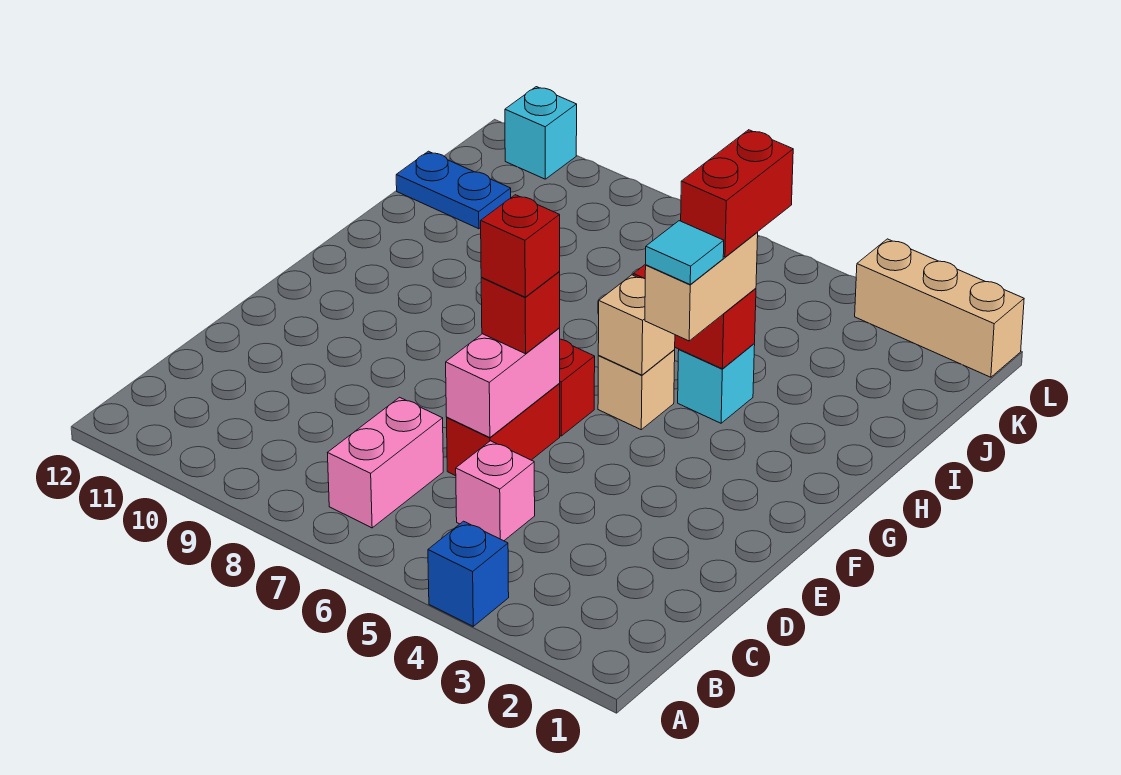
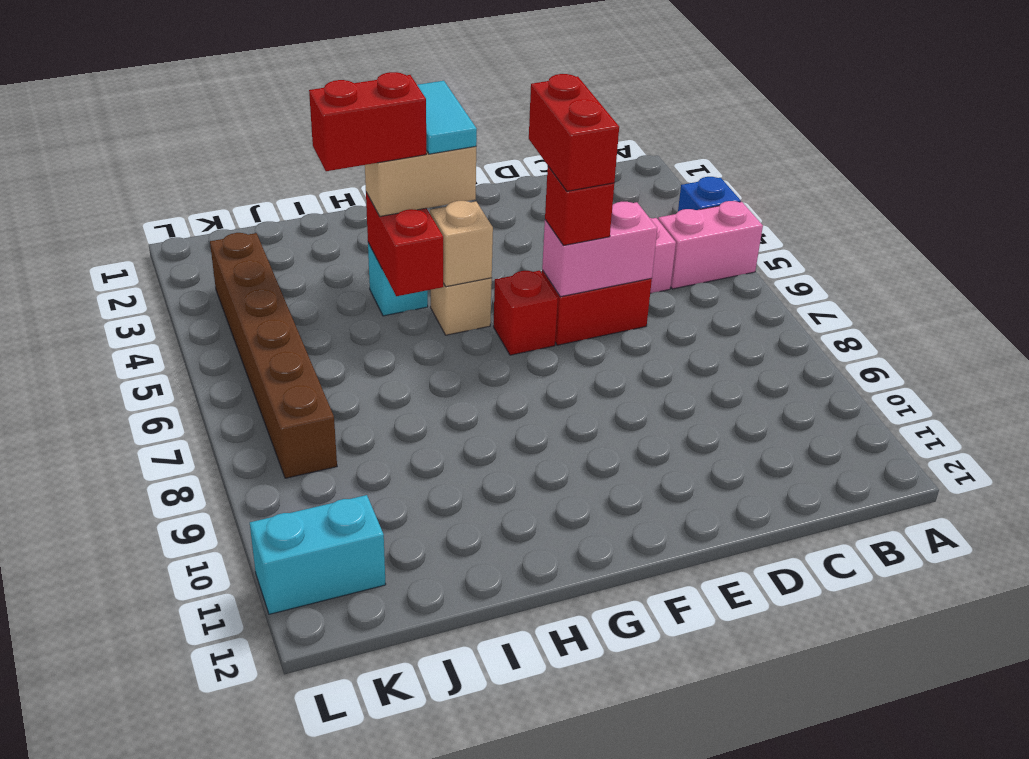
pink brick B7:C7 level 1 -> pink brick A5:B5 level 1
red brick E6 level 4 -> red brick E5:E6 level 4
cyan tile G4 level 4 -> cyan tile G3:G4 level 4
blue plate J11:J12 level 1 -> none
none -> brown brick K3:K8 level 1
tan brick L1:L3 level 1 -> none
cyan brick L11 level 1 -> cyan brick K11:L11 level 1

